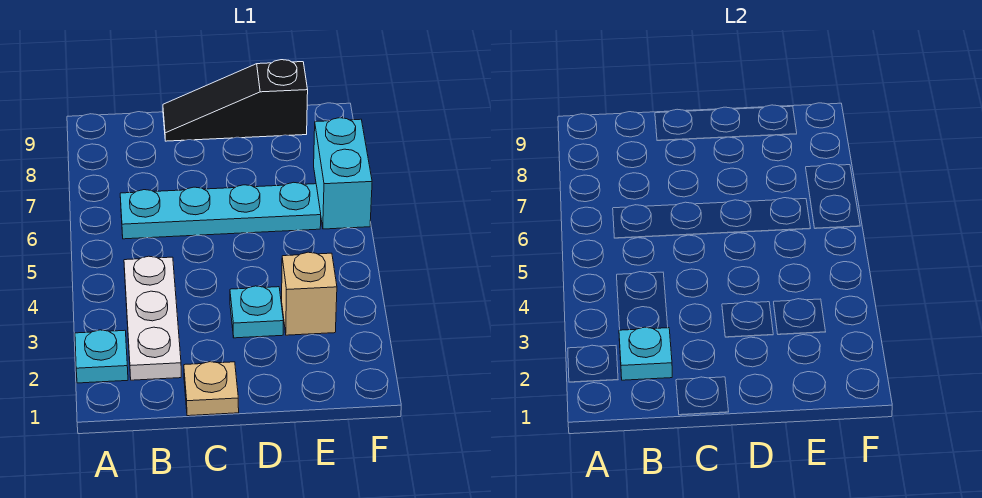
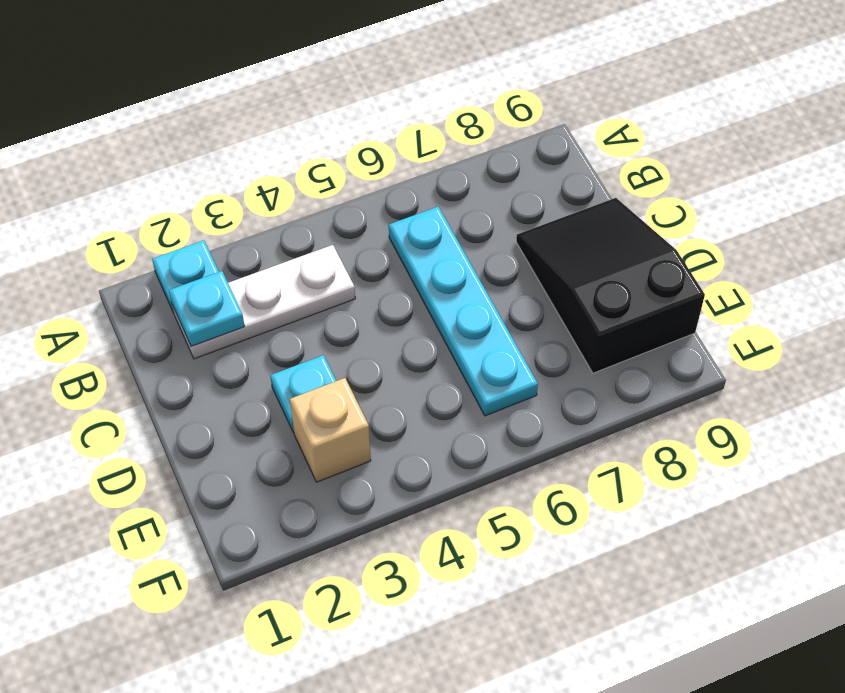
tan plate C1 level 1 -> none
black slope C9:E9 level 1 top E -> black slope C8:E9 level 1 top E
cyan brick F6:F7 level 1 -> none

